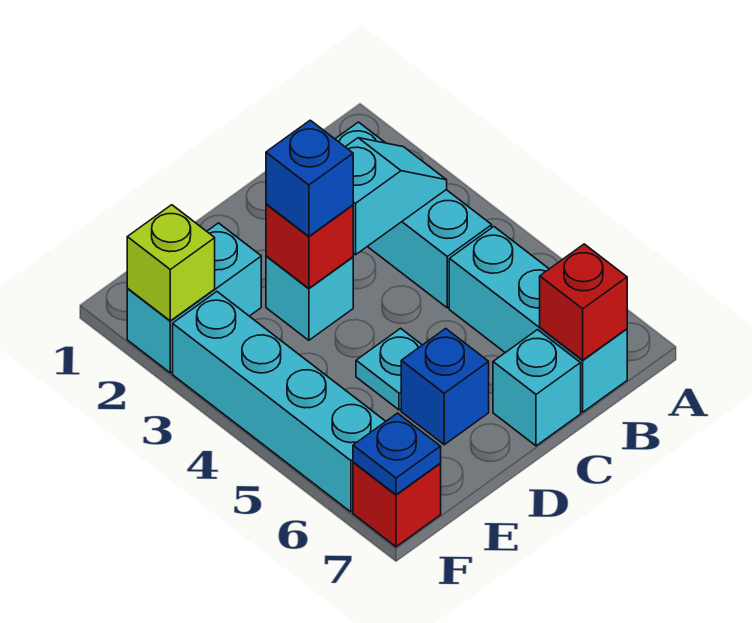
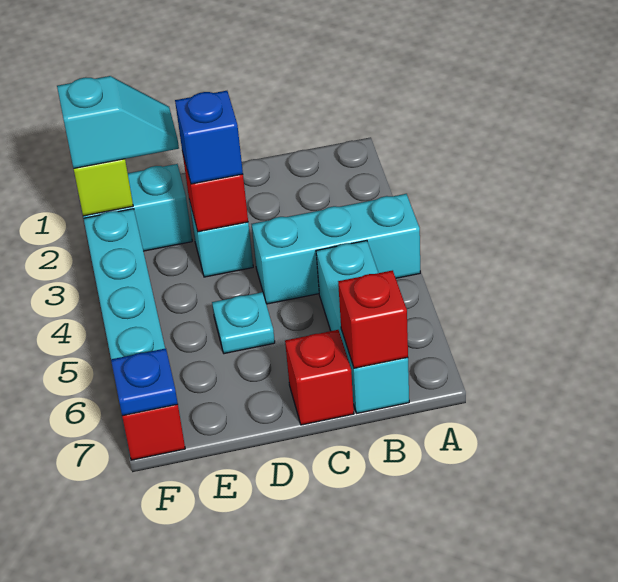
cyan brick B2:B4 level 1 -> cyan brick A4:C4 level 1
cyan slope B3:C3 level 2 top C -> cyan slope E2:F2 level 3 top F
cyan brick C7 level 1 -> red brick C7 level 1
blue brick D6 level 1 -> none

